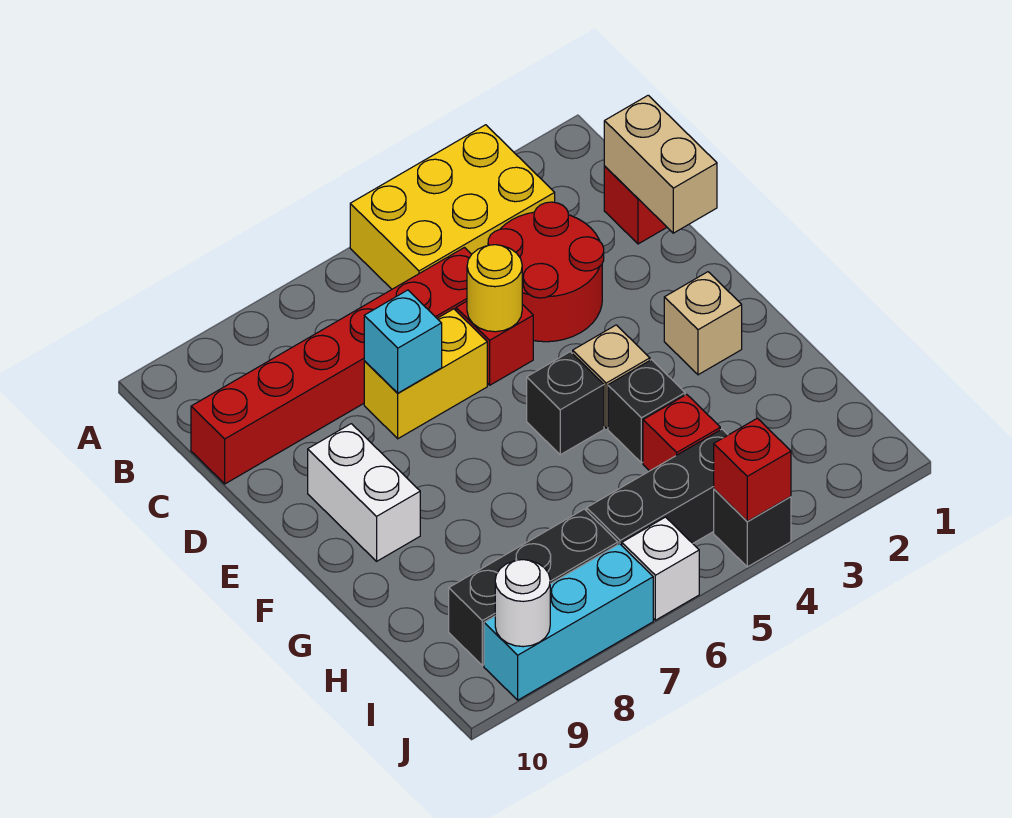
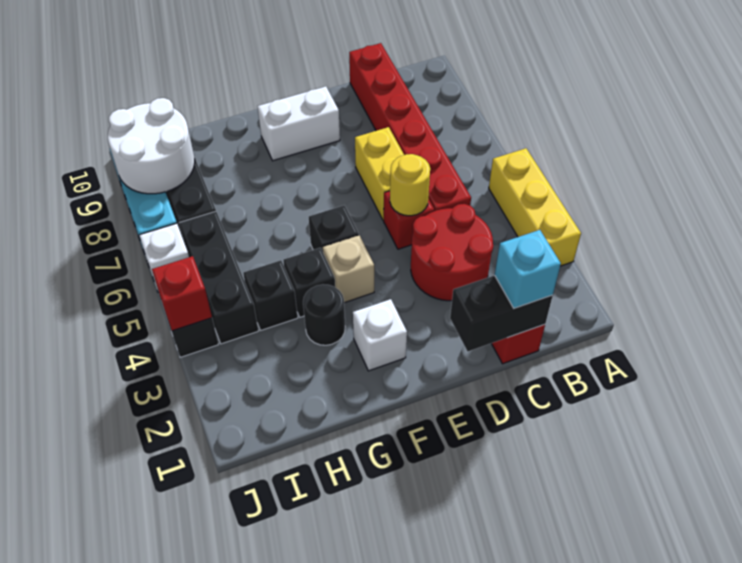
yellow brick A3:B5 level 1 -> yellow brick A3:A5 level 1
tan brick C1:D1 level 2 -> black brick C1:D1 level 2
cyan brick D7 level 2 -> cyan brick C1 level 3
tan brick F2 level 1 -> white brick F2 level 1
none -> black round brick G3 level 1
red brick H4 level 1 -> black brick H4 level 1
white round brick J9 level 2 -> white round brick I8:J9 level 2

